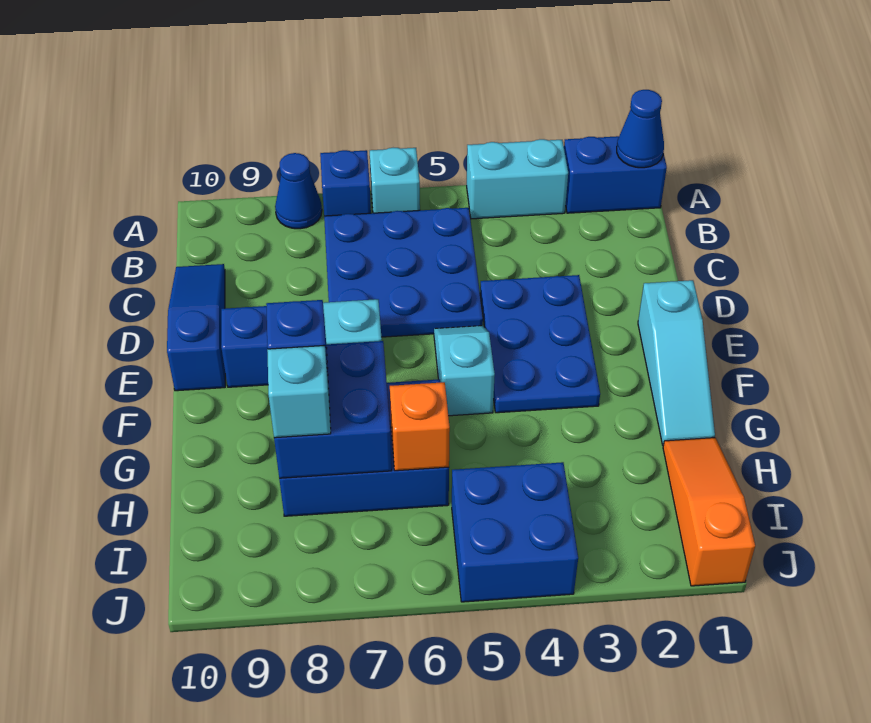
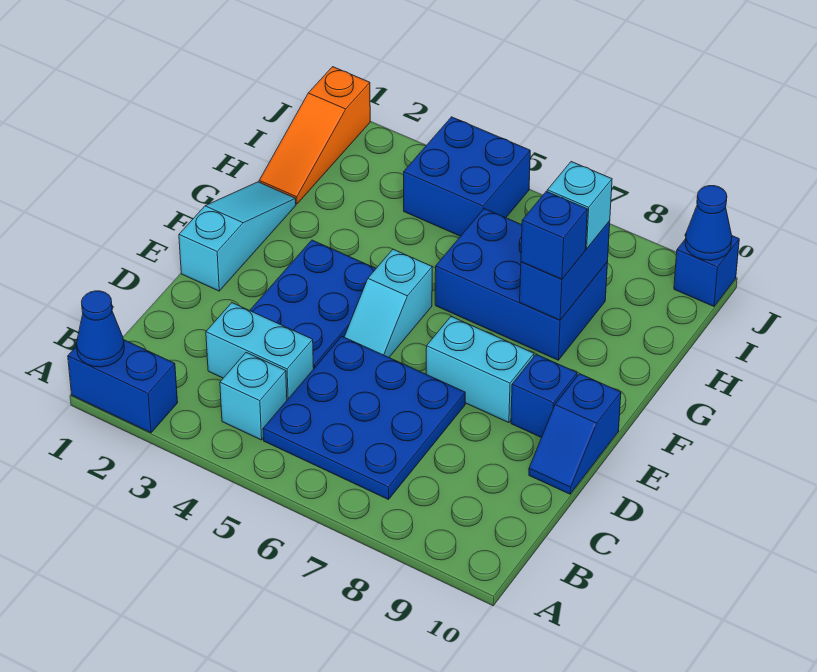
cyan brick A3:A4 level 1 -> cyan brick C3:C4 level 1
cyan brick A6 level 1 -> cyan brick B4 level 1
blue brick A7 level 1 -> blue brick J10 level 1
blue cone A8 level 1 -> blue cone J10 level 2
blue slope C10:E10 level 1 top E -> blue slope D10:E10 level 1 top E
blue brick G7:H8 level 2 -> blue brick G8:H8 level 2
orange brick H6 level 2 -> none

